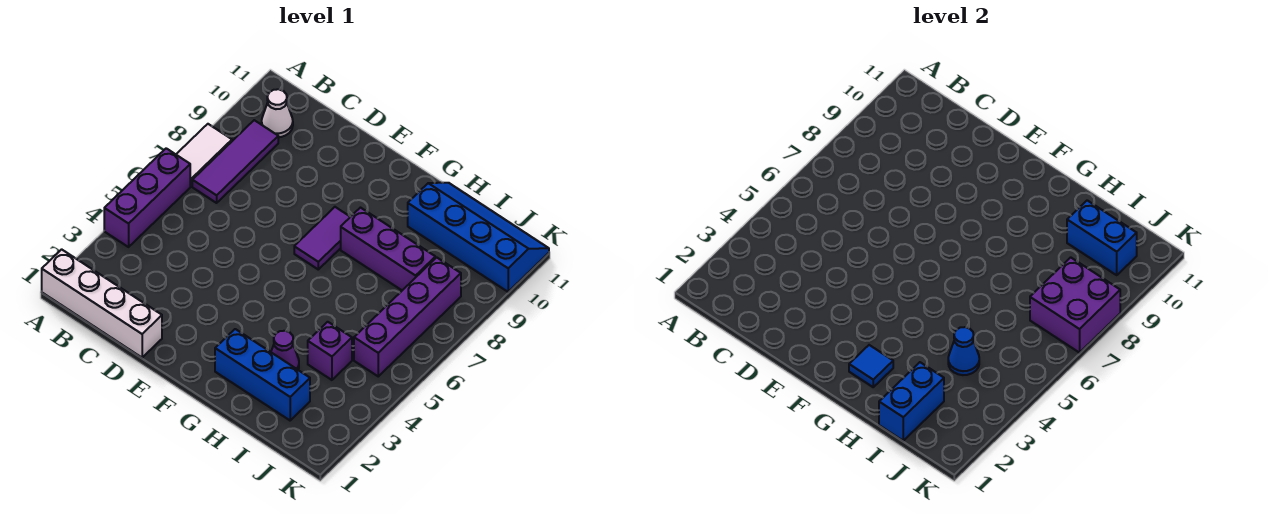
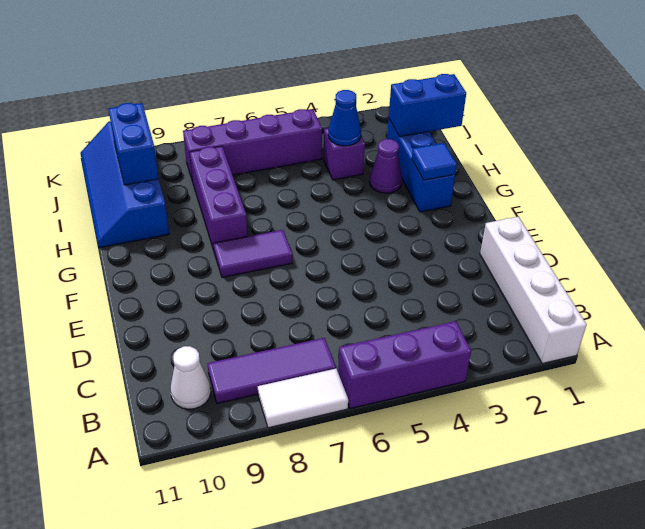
purple brick J7:K8 level 2 -> none

